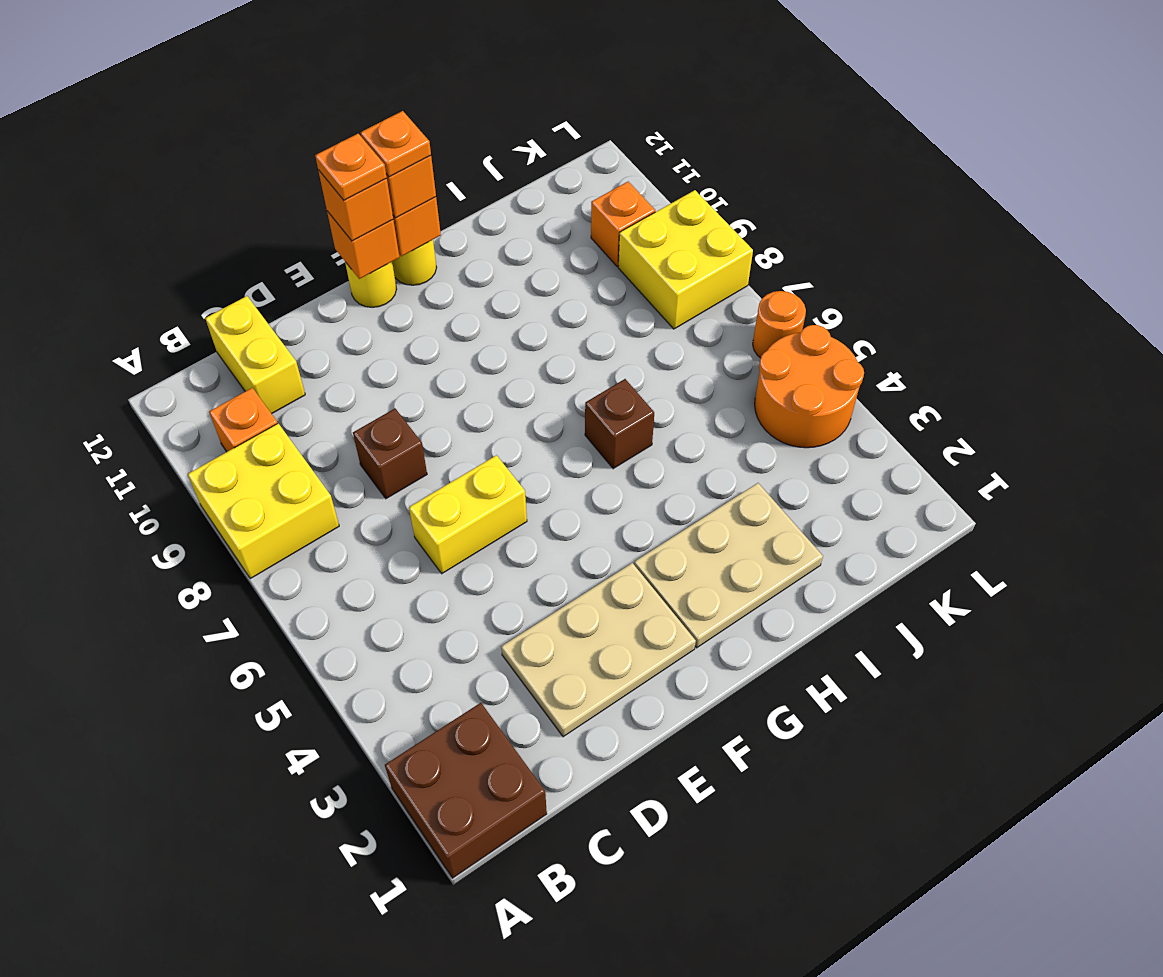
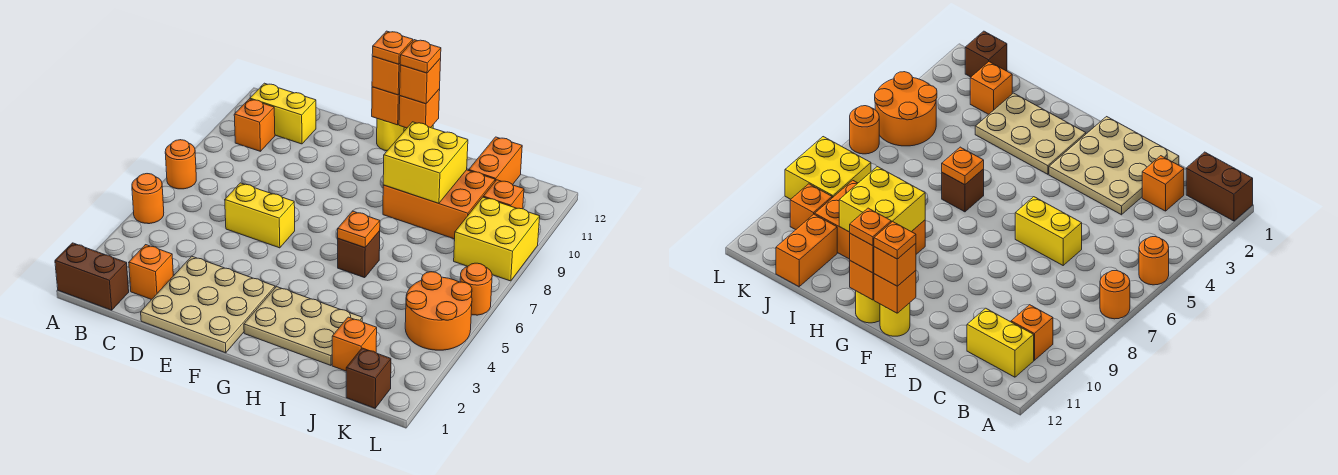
brown brick A1:B2 level 1 -> brown brick A1:B1 level 1
none -> orange round brick A5 level 1
none -> orange round brick A7 level 1
yellow brick A8:B9 level 1 -> yellow brick H9:I10 level 2
none -> orange brick C2 level 1
yellow brick C11:C12 level 1 -> yellow brick B11:C11 level 1
tan plate D2:F3 level 1 -> tan plate D1:F3 level 1
brown brick D8 level 1 -> brown brick K1 level 1
none -> orange plate H6 level 2
none -> orange brick H9:J10 level 1
none -> orange brick J2 level 1
none -> orange brick J11:J12 level 1

